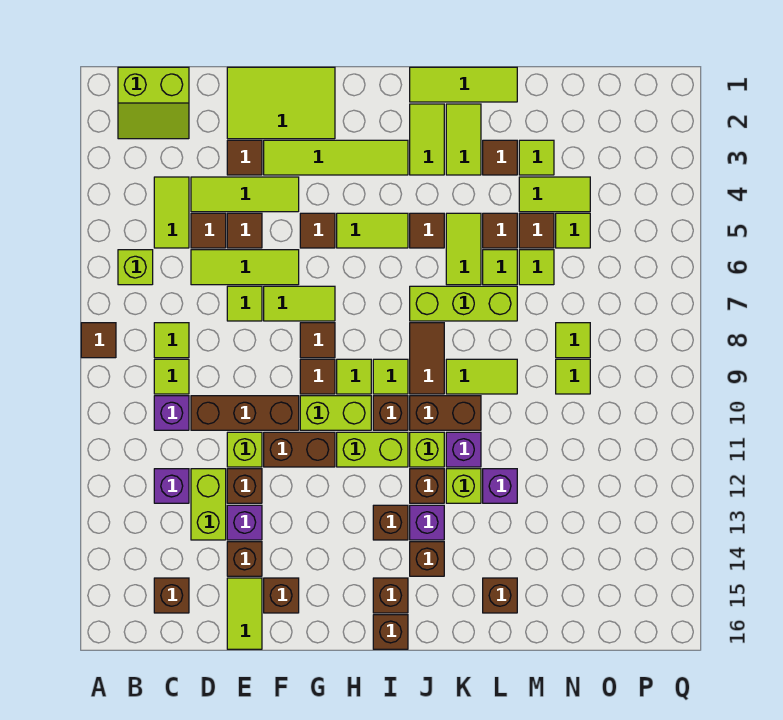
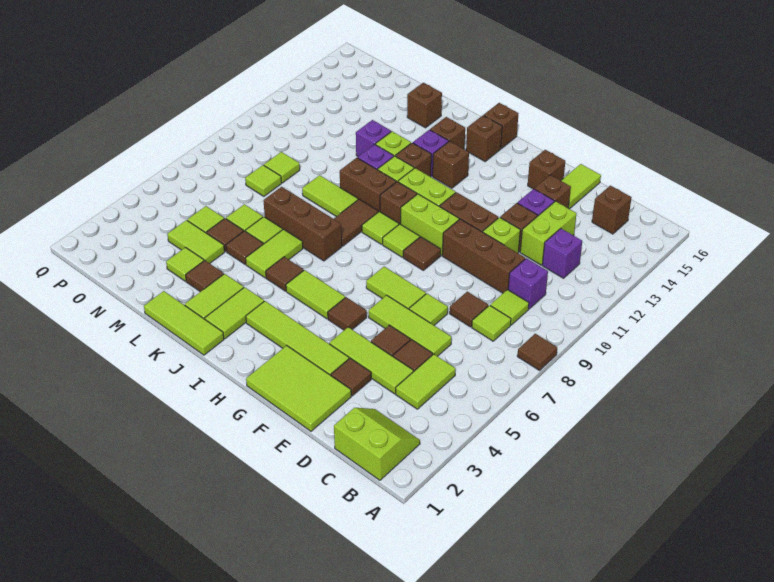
lime brick B6 level 1 -> none
brown tile G8 level 1 -> brown tile D8 level 1
lime brick J7:L7 level 1 -> brown brick J7:L7 level 1

